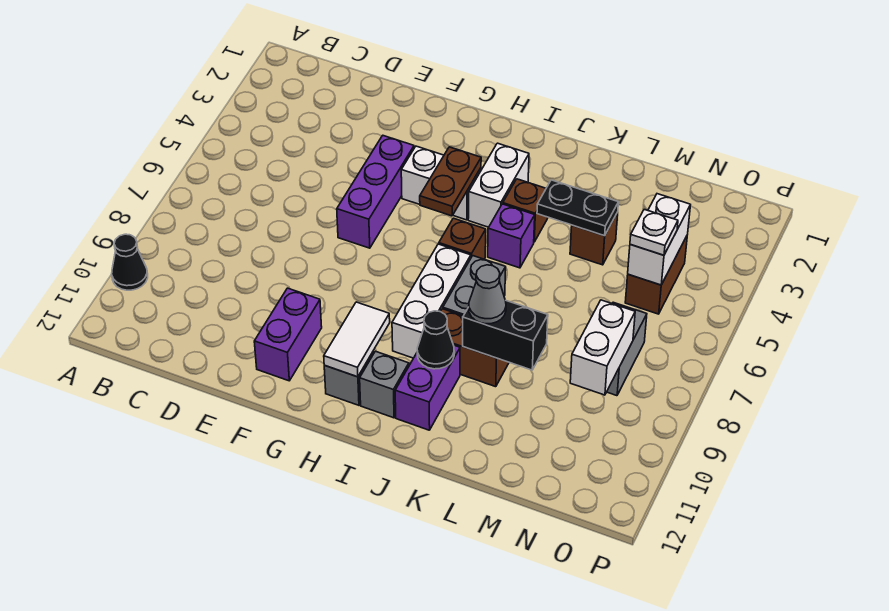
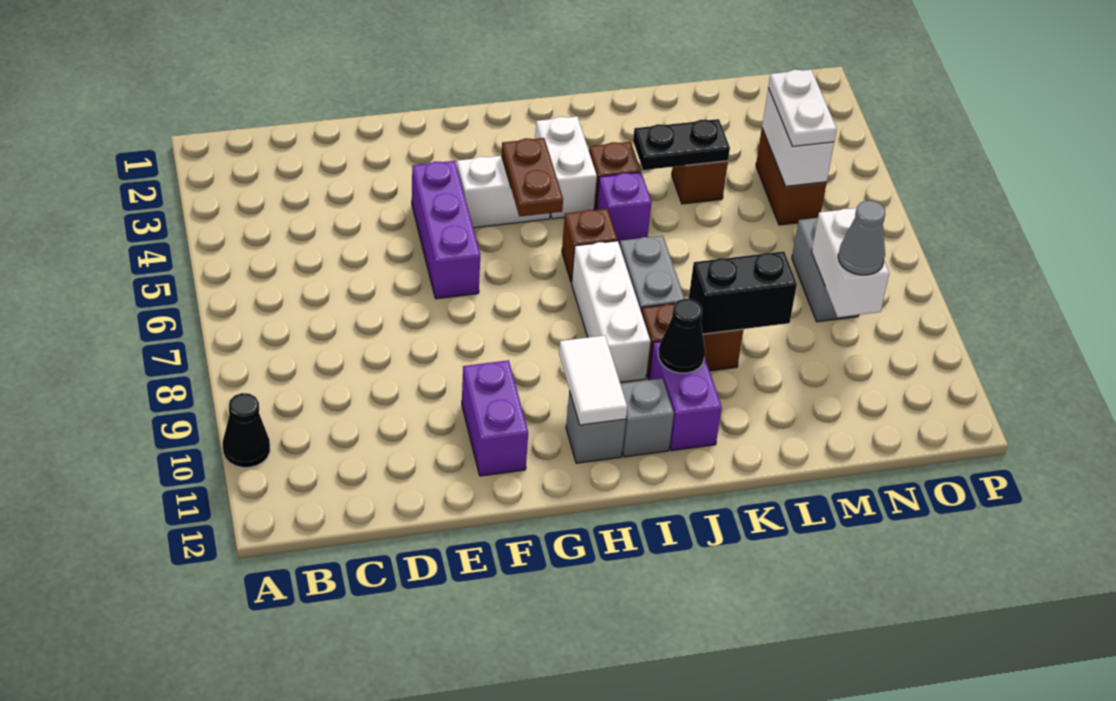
grey cone K9 level 3 -> grey cone N9 level 3
white plate N5 level 3 -> white plate N4:N5 level 3

